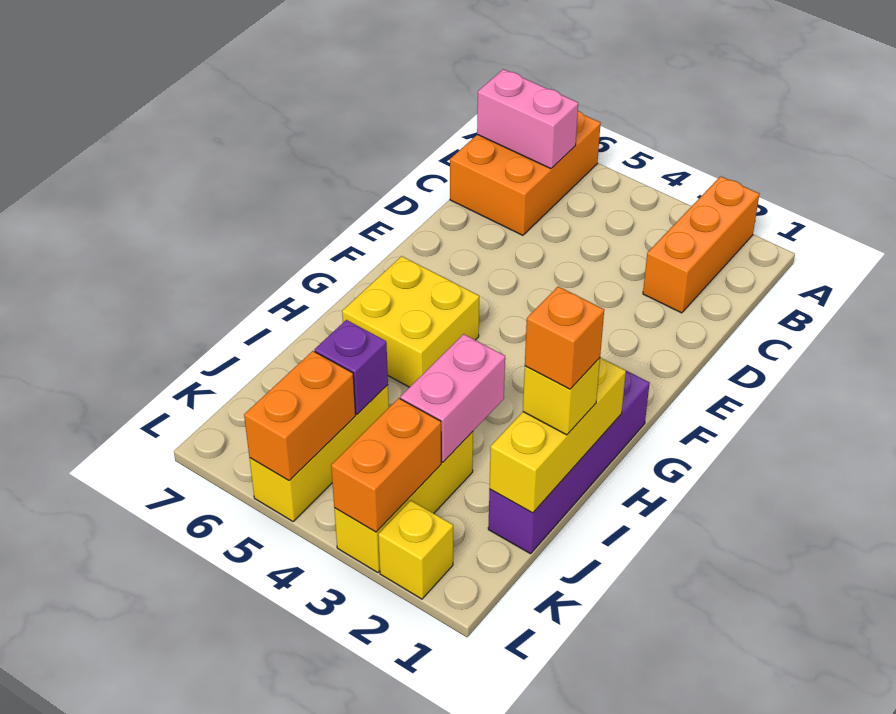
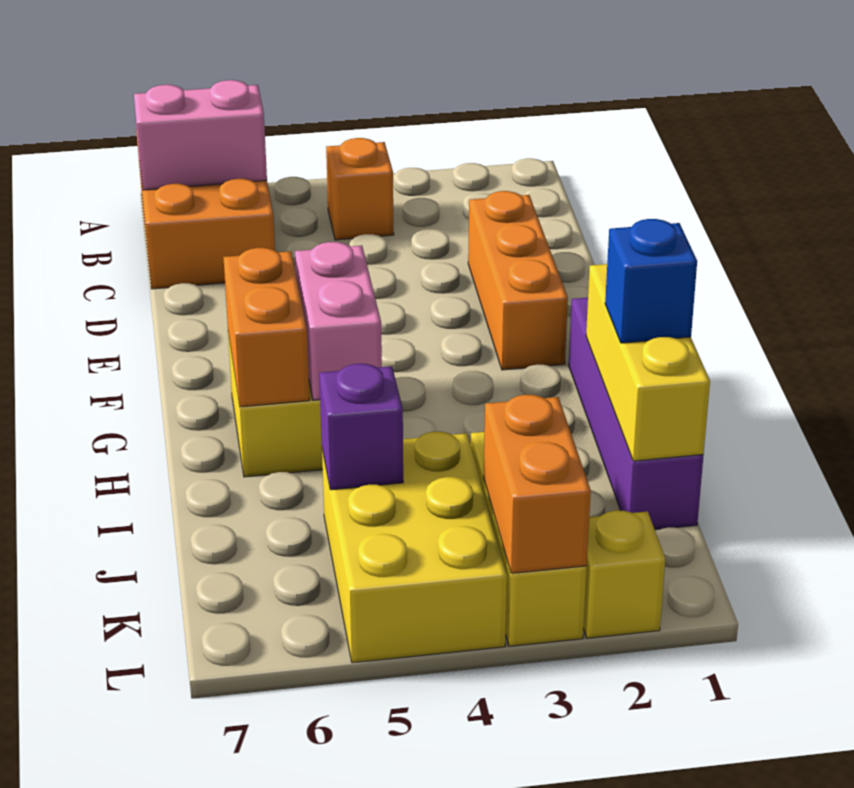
orange brick A2:C2 level 1 -> orange brick D2:F2 level 1
yellow brick I1 level 3 -> blue brick I1 level 3
orange brick I1 level 4 -> orange brick B4 level 1
pink brick I3:J3 level 2 -> pink brick G5:H5 level 2
yellow brick J5:L5 level 1 -> yellow brick J4:L5 level 1
orange brick K5:L5 level 2 -> orange brick G6:H6 level 2

